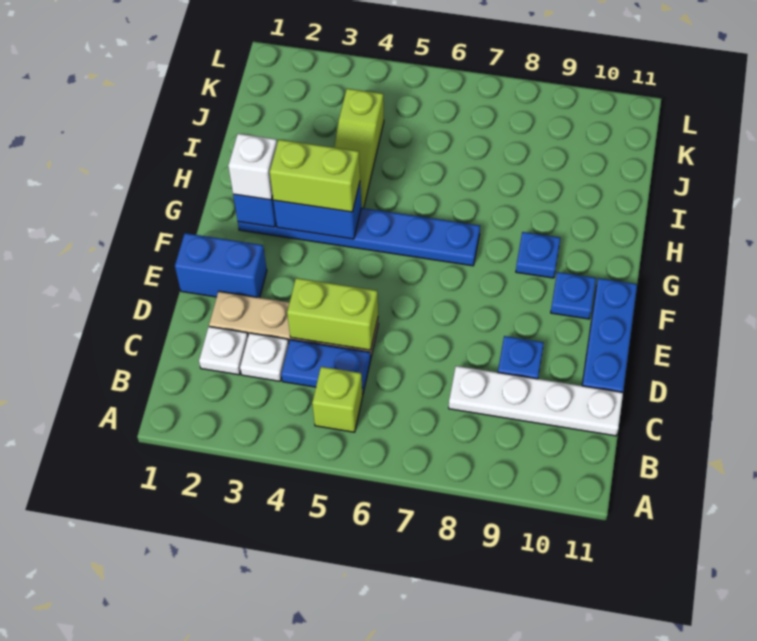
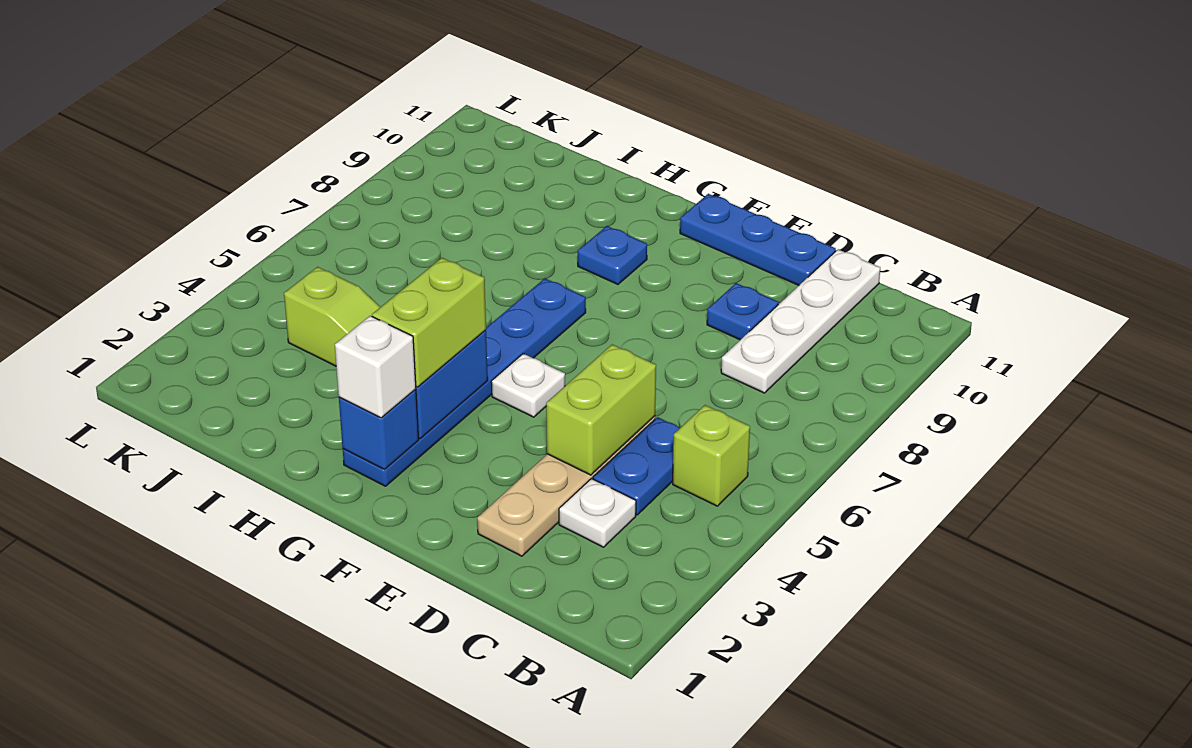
white plate C2 level 1 -> white plate F5 level 1
blue brick E1:E2 level 1 -> none
blue plate F10 level 1 -> none

